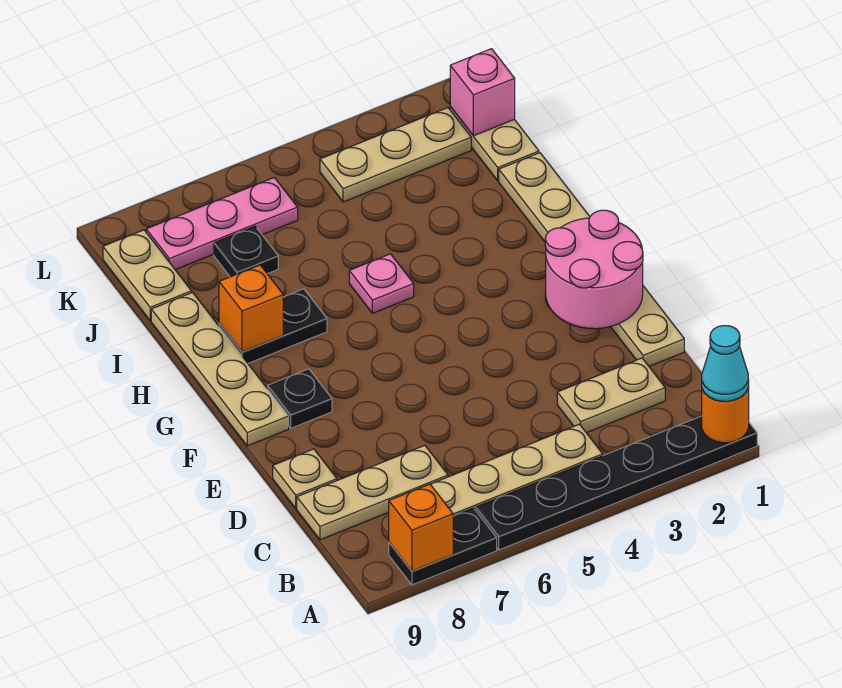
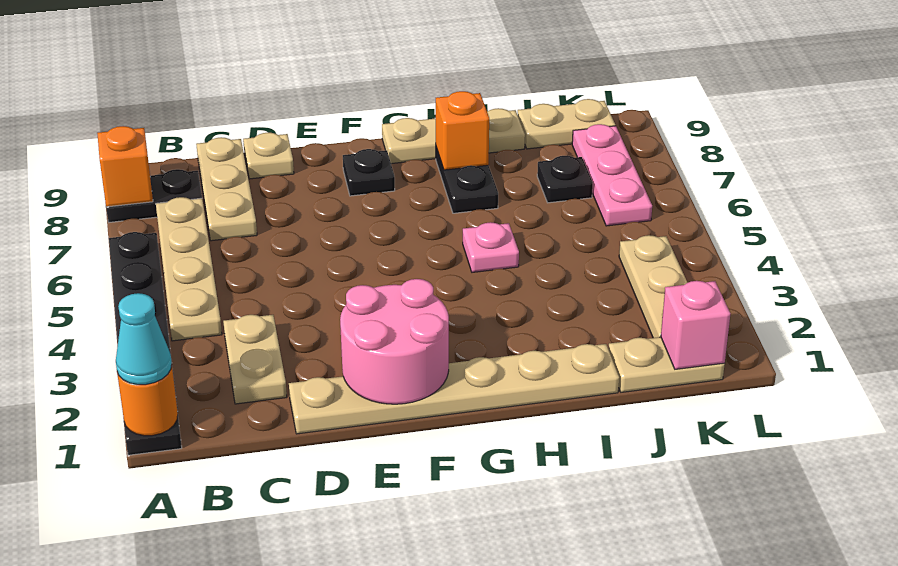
black plate A7:A8 level 1 -> black plate A8:B8 level 1
tan plate F9:I9 level 1 -> tan plate G9:I9 level 1

